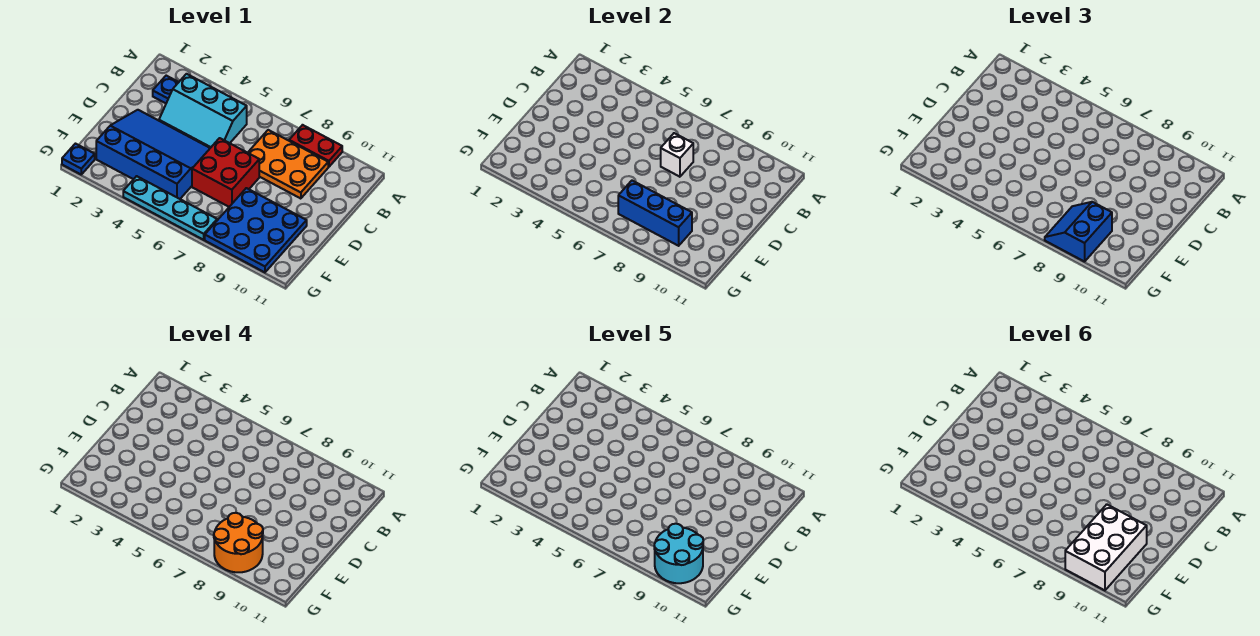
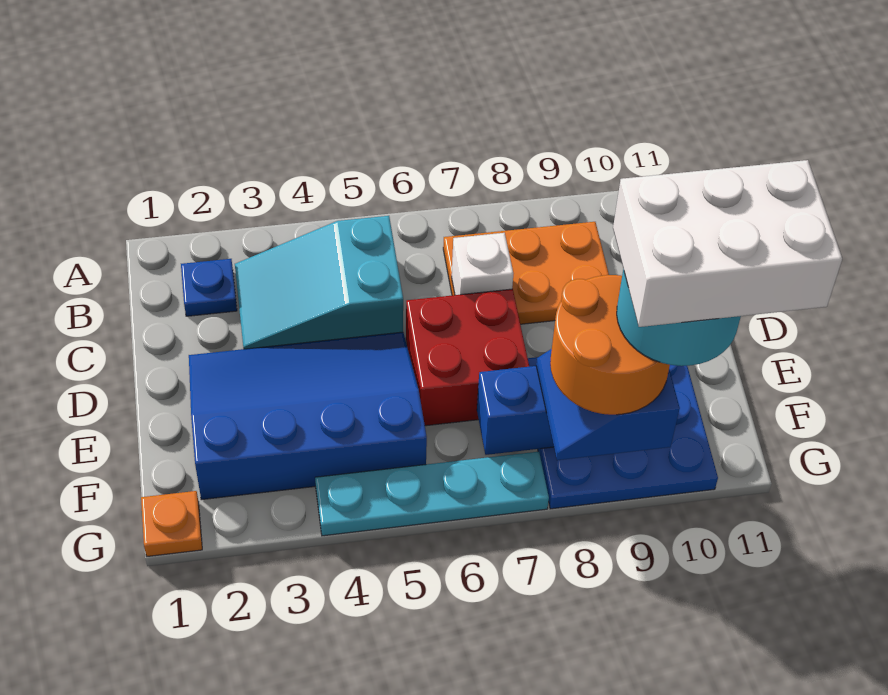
red plate A8:A9 level 1 -> none
cyan slope B3:C5 level 1 top B -> cyan slope B3:C5 level 1 top 5
white brick E9:G10 level 6 -> white brick F9:G11 level 6
blue plate G1 level 1 -> orange plate G1 level 1

